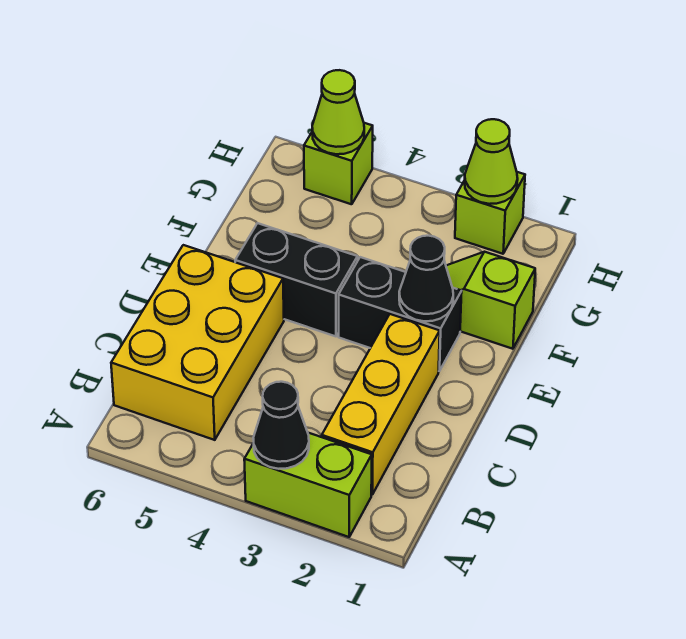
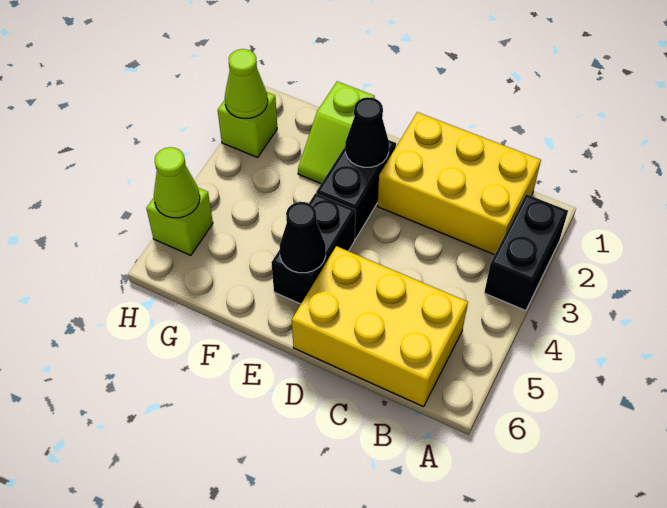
lime brick A2:A3 level 1 -> black brick A2:A3 level 1
black cone A3 level 2 -> black cone E5 level 2
yellow brick B2:D2 level 1 -> yellow brick B1:D2 level 1

